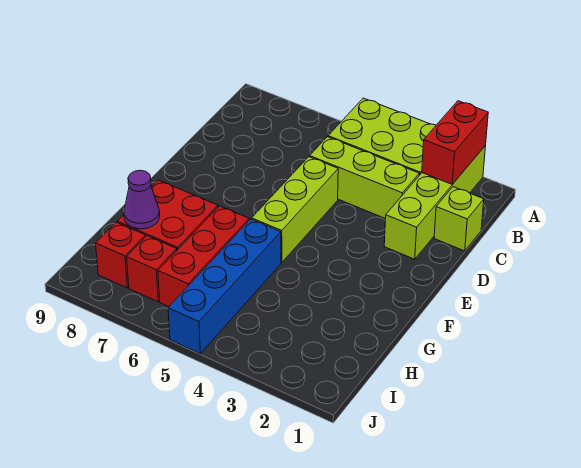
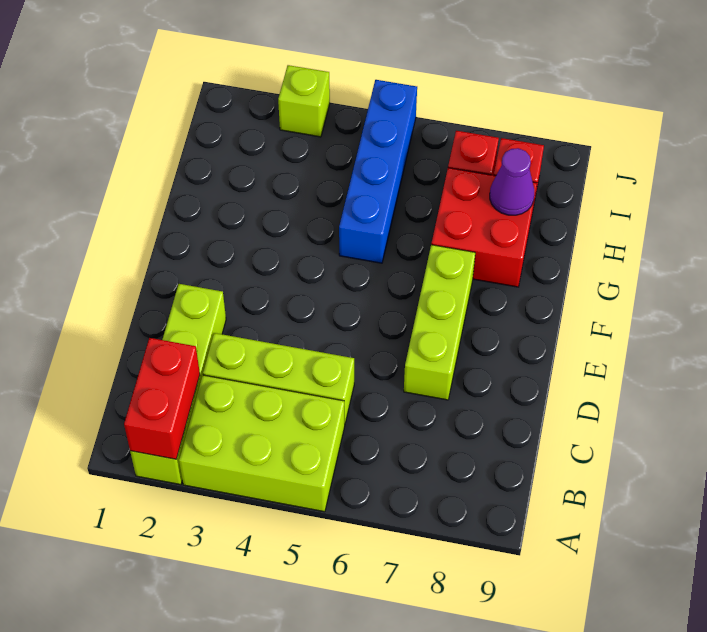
lime brick C1 level 1 -> lime brick J3 level 1
lime brick D5:F5 level 1 -> lime brick D7:F7 level 1
red brick G6:I6 level 1 -> none

